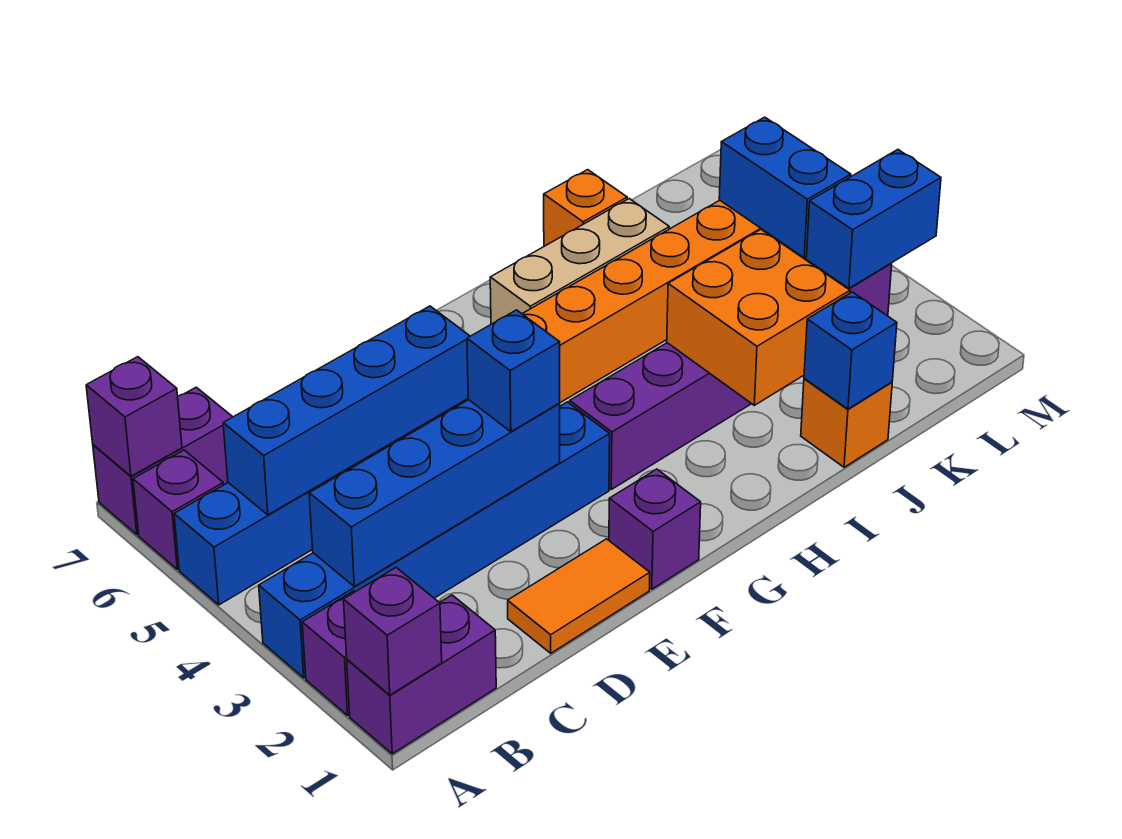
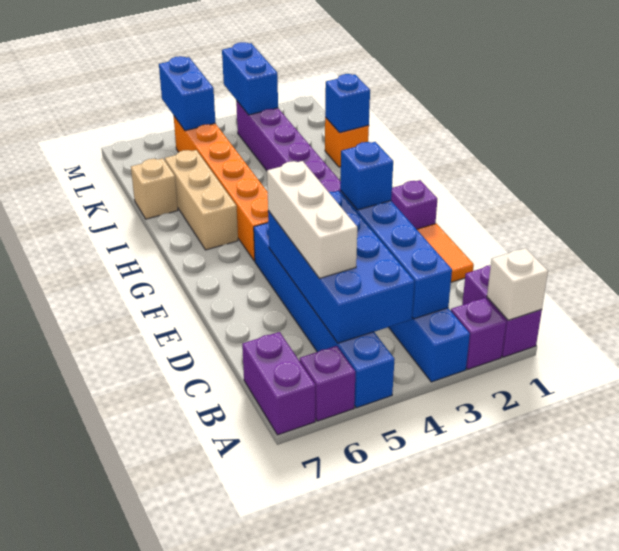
purple brick A1 level 2 -> white brick A1 level 2
purple brick A7 level 2 -> none
blue brick B5:E5 level 2 -> blue brick B4:E5 level 2
none -> white brick C5:E5 level 3
orange brick I2:J3 level 2 -> none
orange brick J7 level 1 -> tan brick J7 level 1
blue brick L4:L5 level 2 -> blue brick L5:M5 level 2

